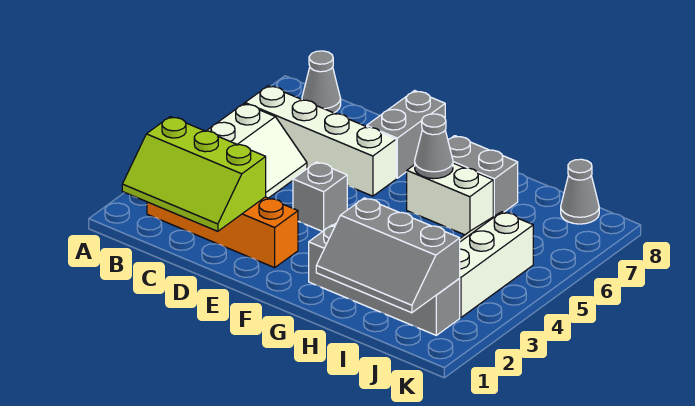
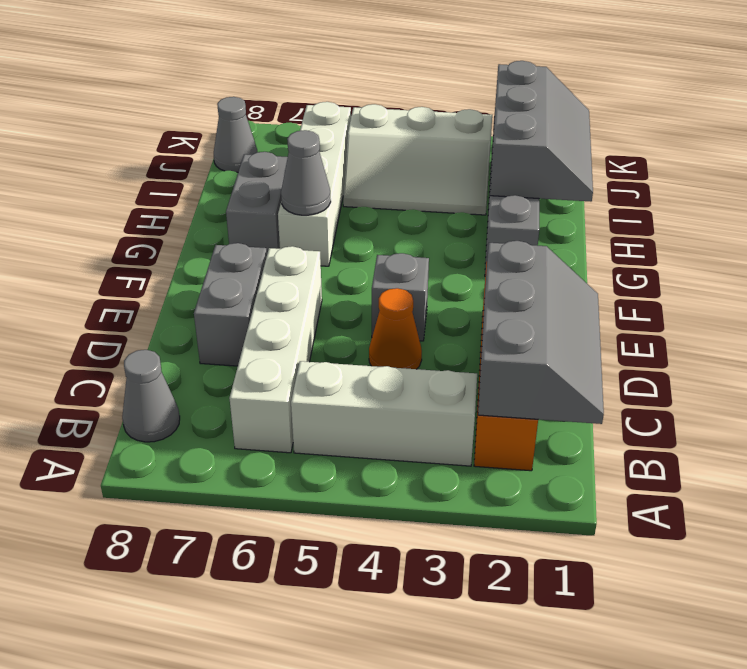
lime slope B1:D2 level 2 top 2 -> grey slope B1:D2 level 2 top 2
none -> orange cone D4 level 1
grey brick E7:E8 level 1 -> grey brick D7:E7 level 1
white brick G6:H6 level 1 -> white brick G6:J6 level 1

